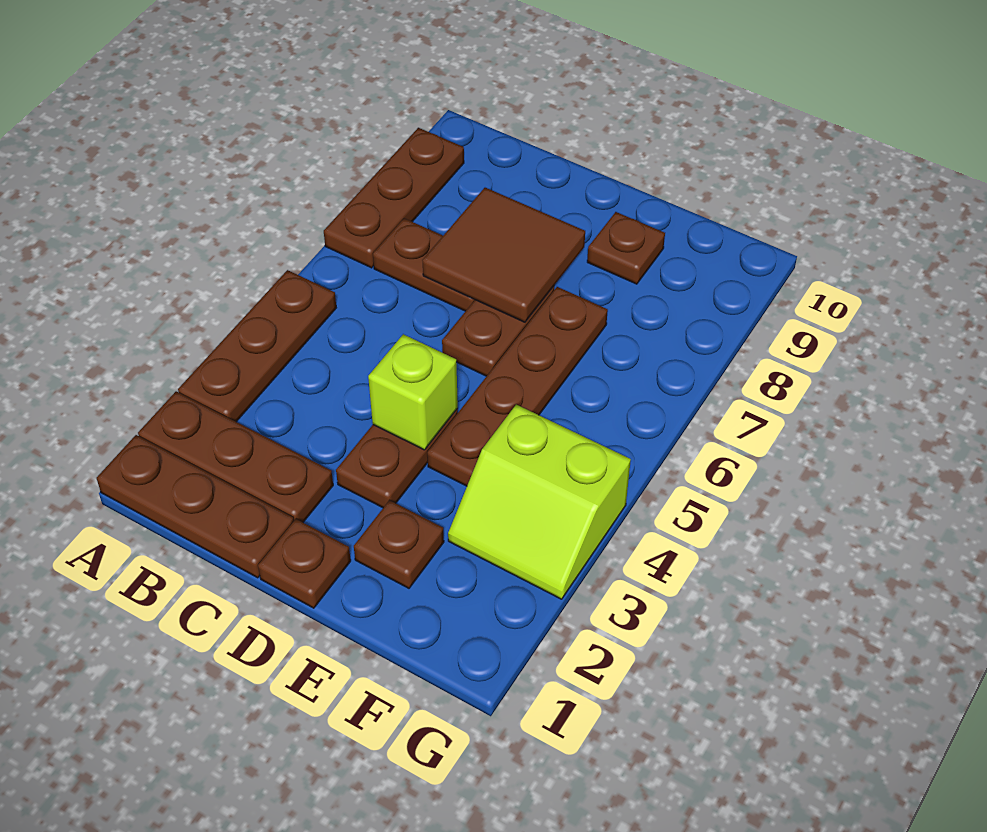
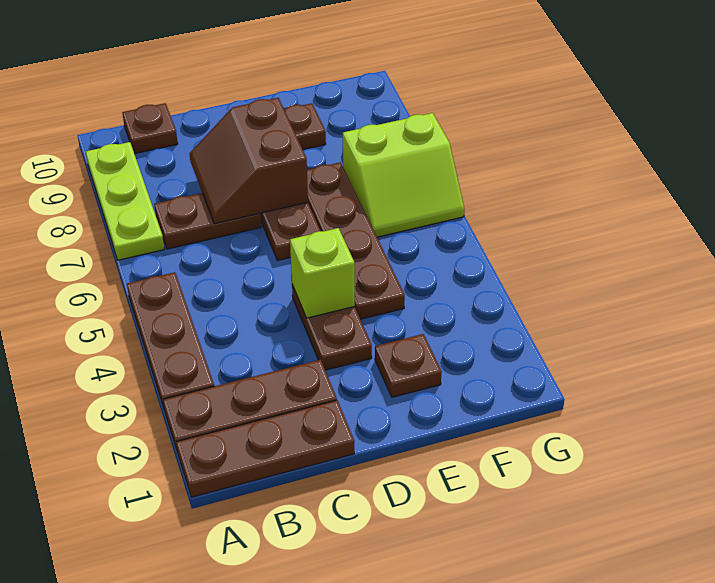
brown plate A7:A9 level 1 -> lime plate A7:A9 level 1
brown tile C7:D8 level 2 -> brown slope C7:D8 level 2 top D
brown plate D1 level 1 -> brown plate B10 level 1
lime slope F3:G4 level 1 top 4 -> lime slope F6:G7 level 1 top 7

